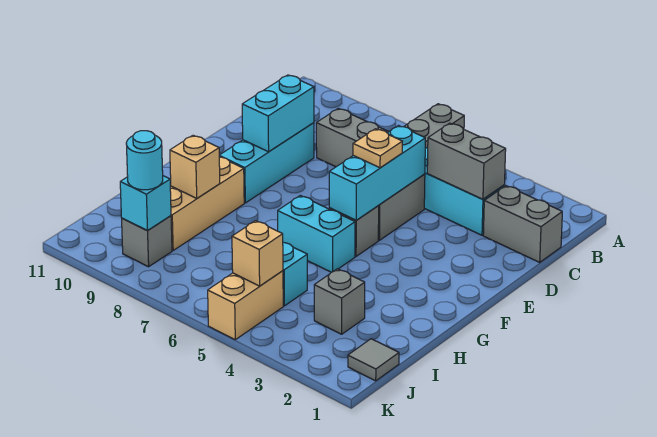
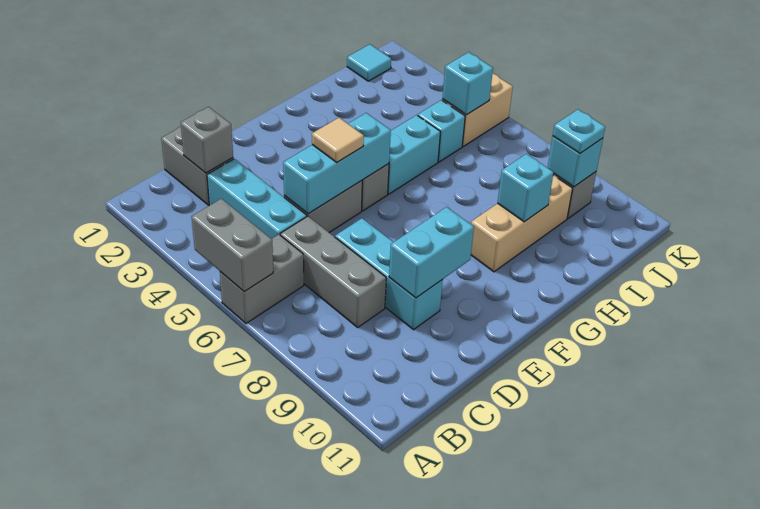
grey brick C3:C4 level 2 -> grey brick A5:A6 level 2
cyan brick D9:F9 level 1 -> cyan brick D7:D9 level 1
tan plate E5 level 3 -> tan tile E5 level 3
cyan brick G5:G6 level 1 -> cyan brick G5:H5 level 1
tan brick H9 level 2 -> cyan brick H9 level 2
grey brick I3 level 1 -> grey brick C2 level 2
grey tile J1 level 1 -> cyan tile J1 level 1
tan brick J5 level 2 -> cyan brick J5 level 2
cyan round brick J9 level 3 -> cyan plate J9 level 3

